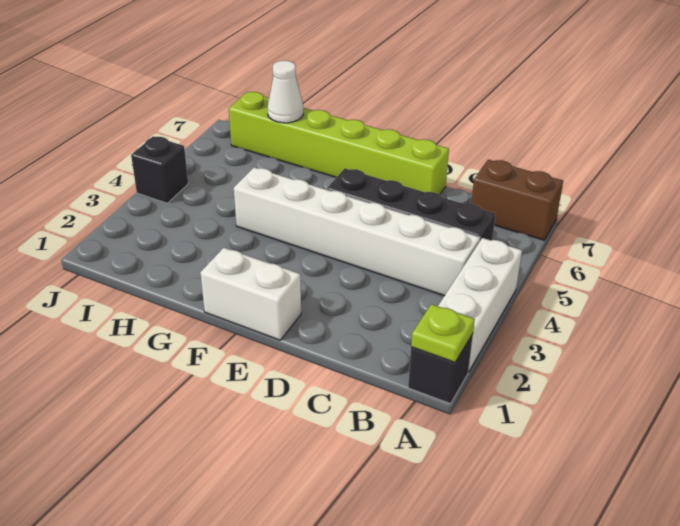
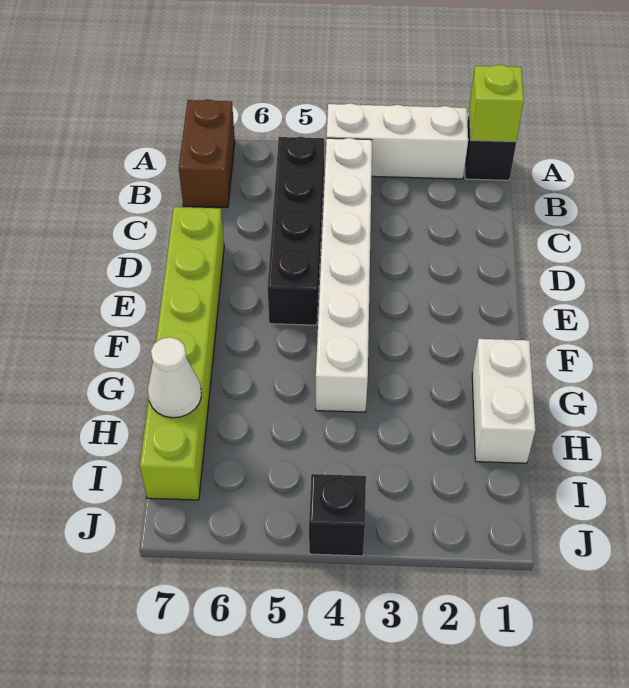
lime plate A1 level 2 -> lime brick A1 level 2
white brick E1:F1 level 1 -> white brick G1:H1 level 1

